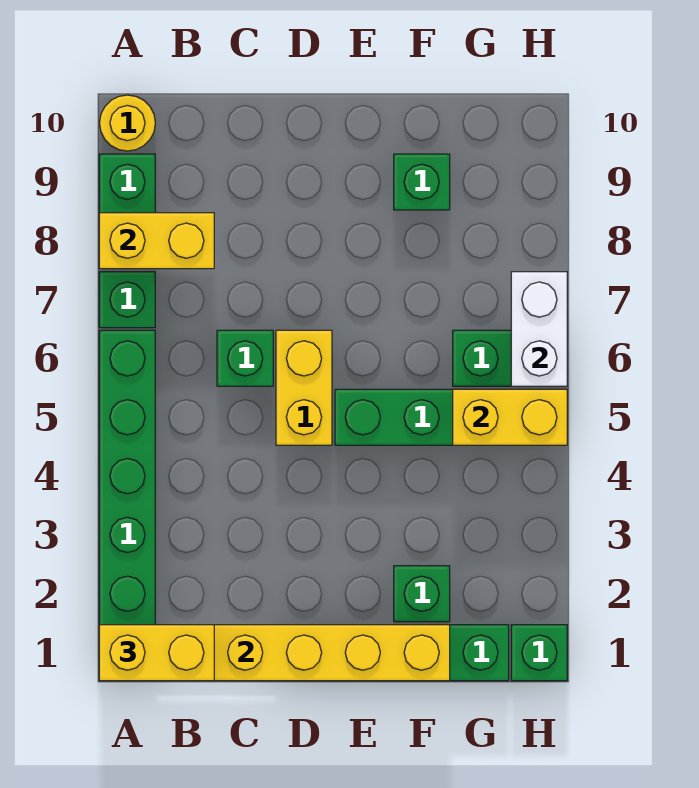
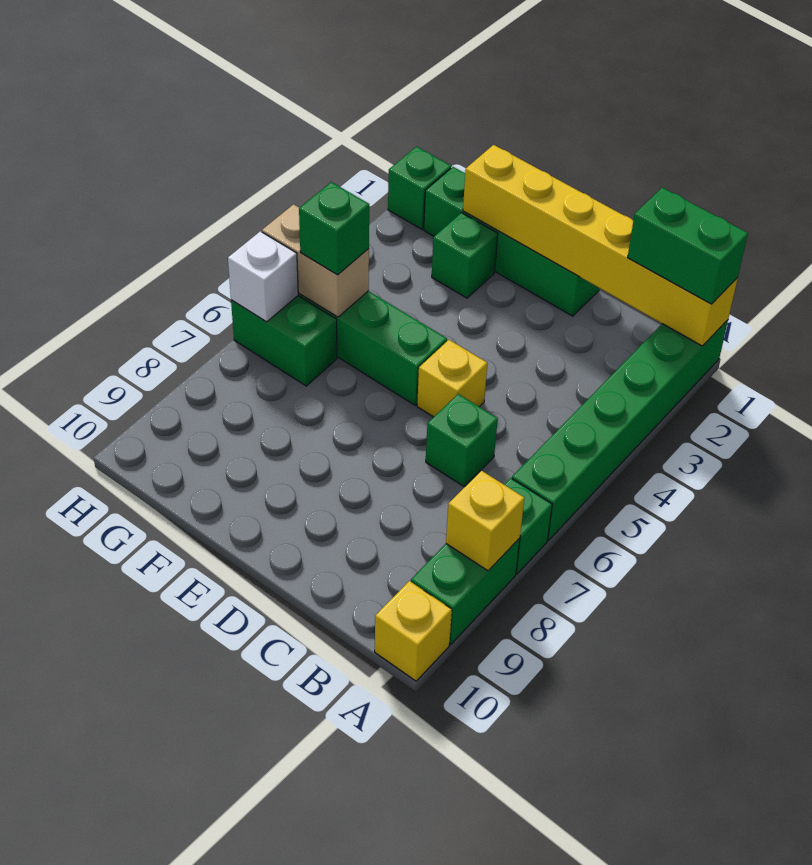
yellow brick A1:B1 level 3 -> green brick A1:B1 level 3
yellow brick A8:B8 level 2 -> yellow brick A8 level 2
yellow round brick A10 level 1 -> yellow brick A10 level 1
yellow brick D5:D6 level 1 -> yellow brick D5 level 1
green brick F9 level 1 -> green brick G5 level 3
yellow brick G5:H5 level 2 -> tan brick G5:H5 level 2
white brick H6:H7 level 2 -> white brick H6 level 2

